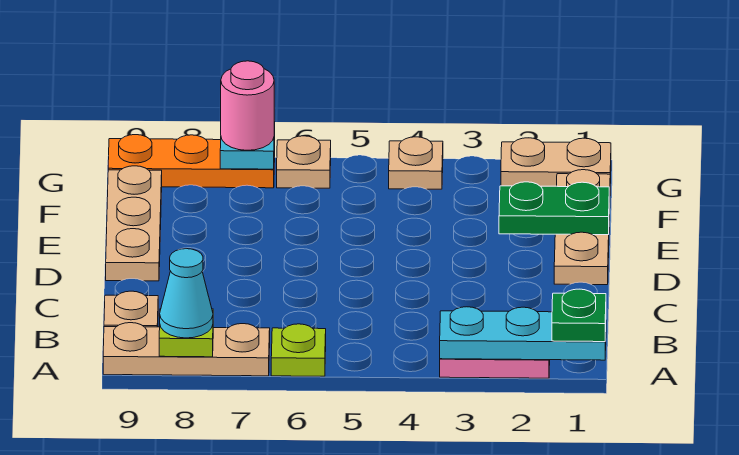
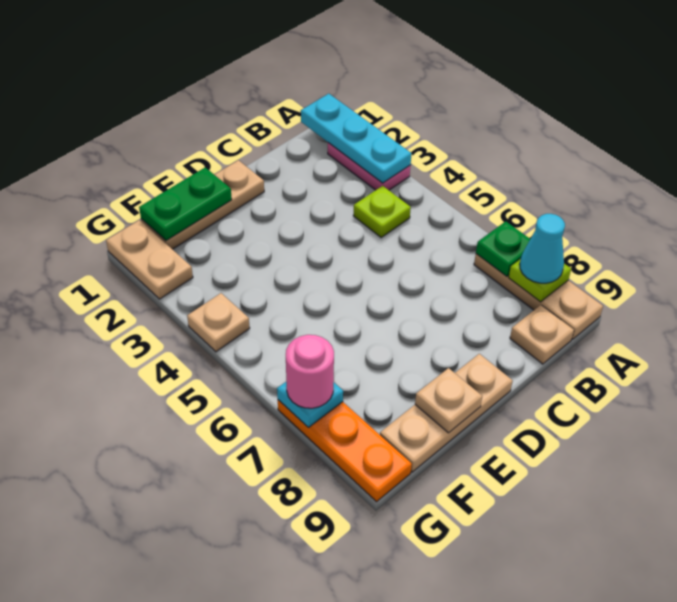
green plate A1 level 3 -> green plate A7 level 2
lime plate A6 level 1 -> lime plate B4 level 1
green plate E1:E2 level 2 -> green plate E1:F1 level 2
tan plate G6 level 1 -> tan plate E9 level 2

